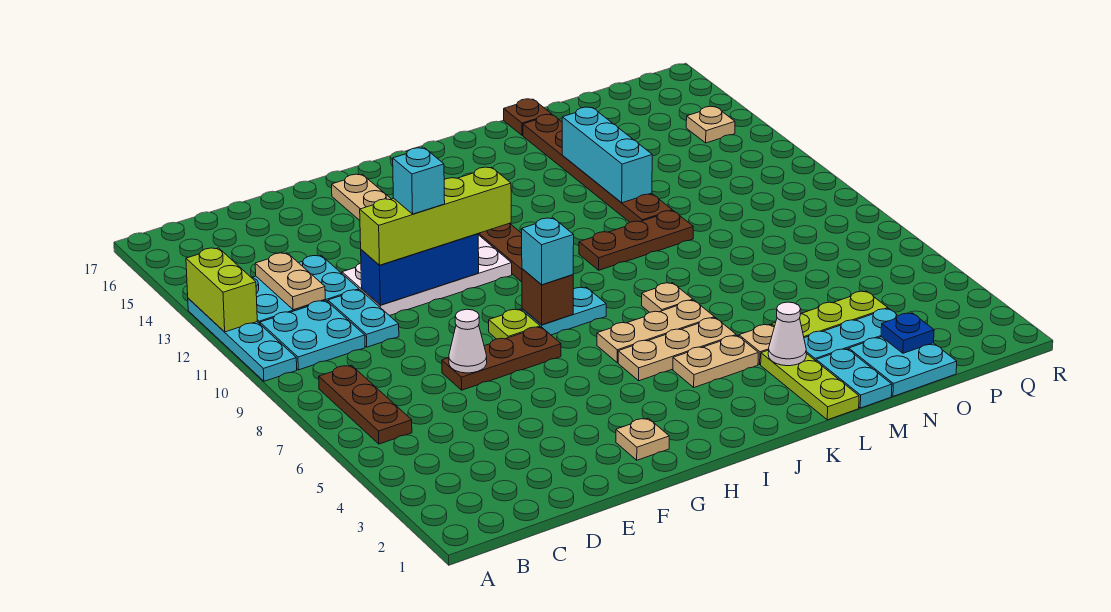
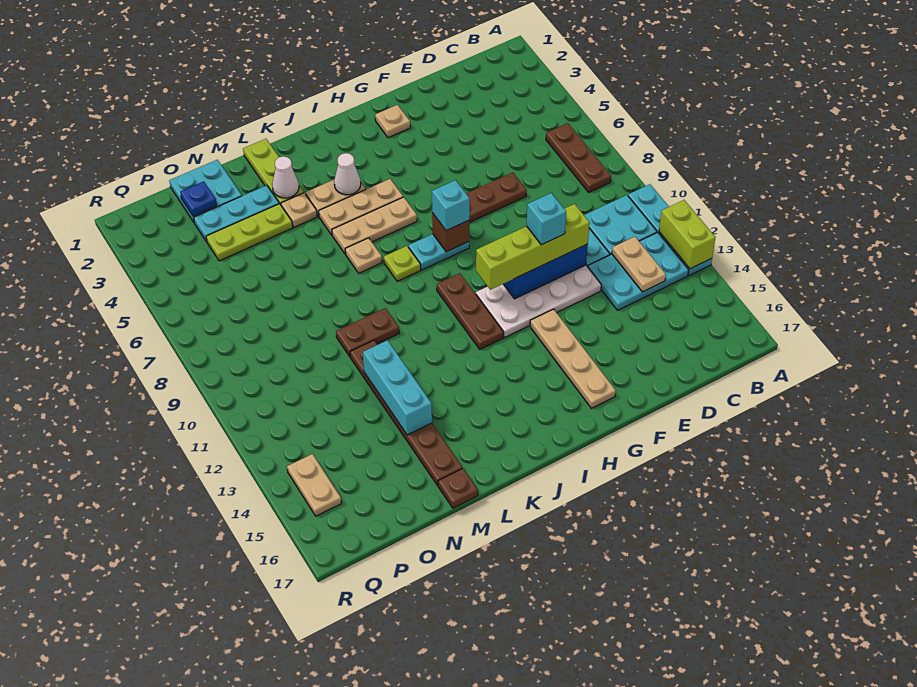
white cone E7 level 2 -> white cone J4 level 2
lime plate G8 level 1 -> lime plate J8 level 1
brown plate K10:M10 level 1 -> brown plate L10:M10 level 1
cyan plate M1:M2 level 1 -> none
tan plate Q14 level 1 -> tan plate Q14:Q15 level 1

